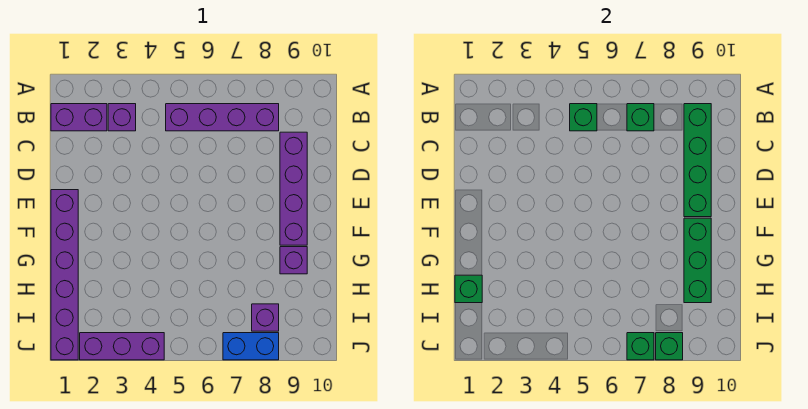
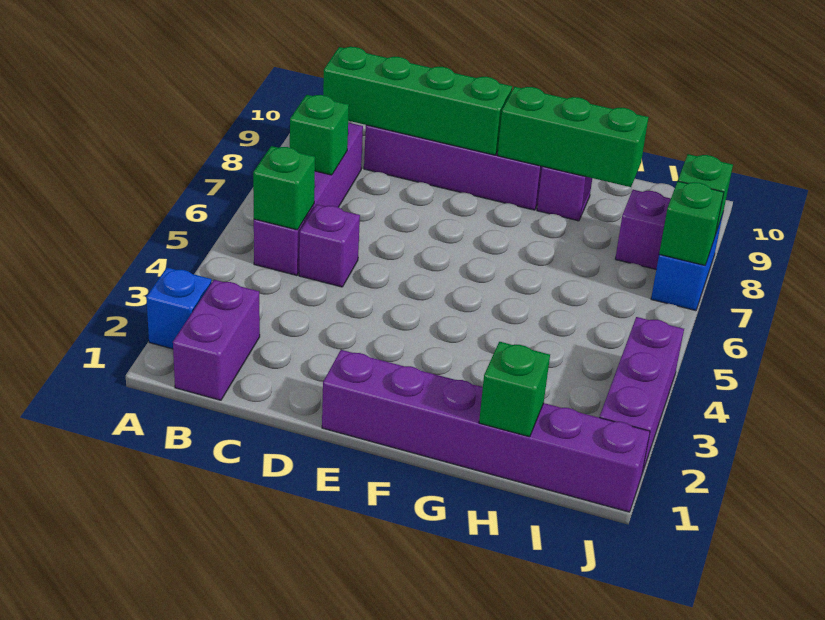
none -> blue brick A2 level 1
purple brick B3 level 1 -> purple brick C5 level 1

